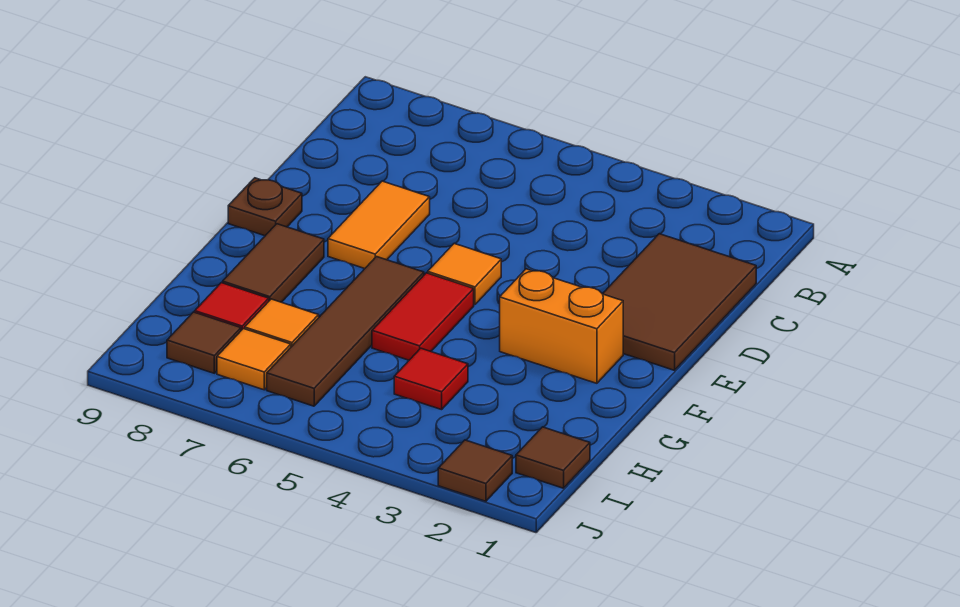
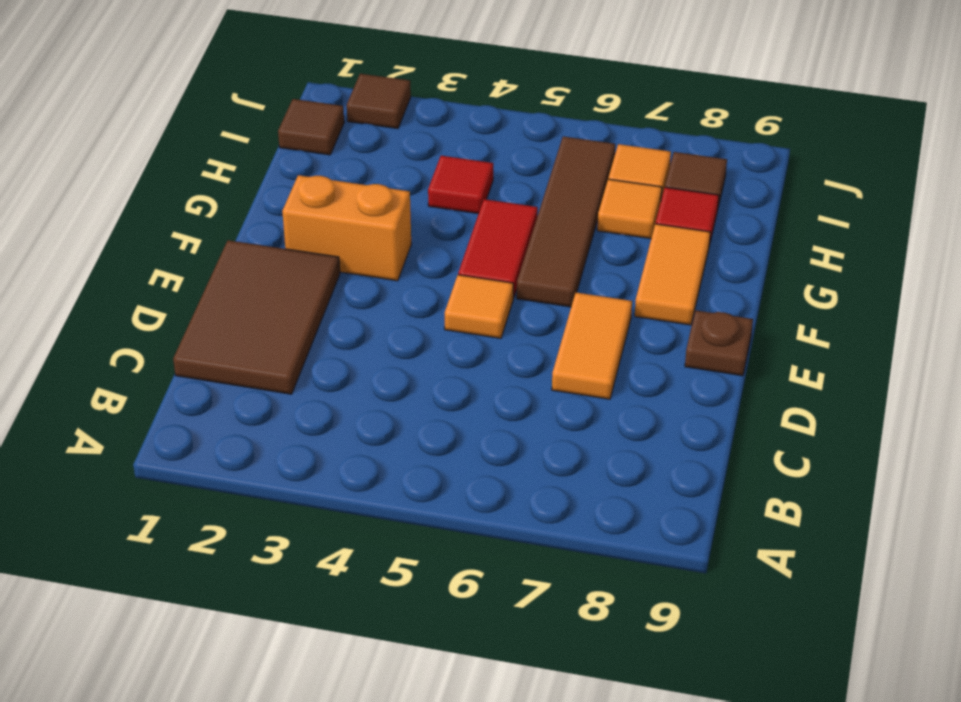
brown tile F8:G8 level 1 -> orange tile F8:G8 level 1

